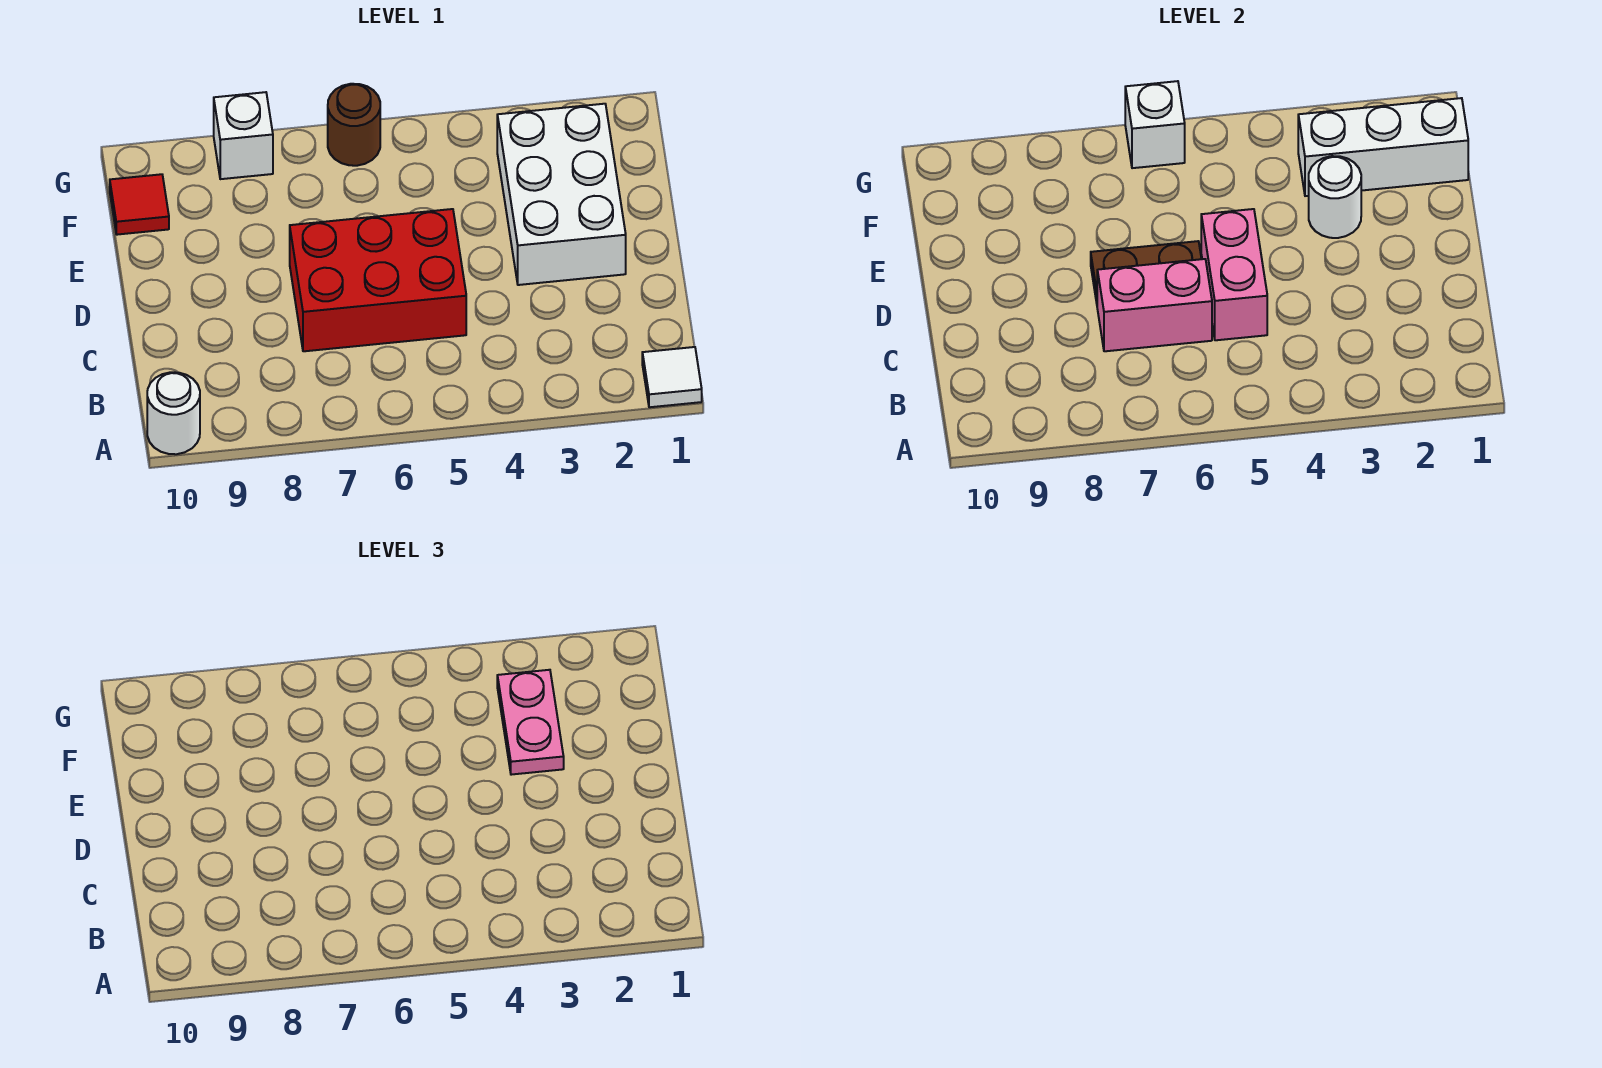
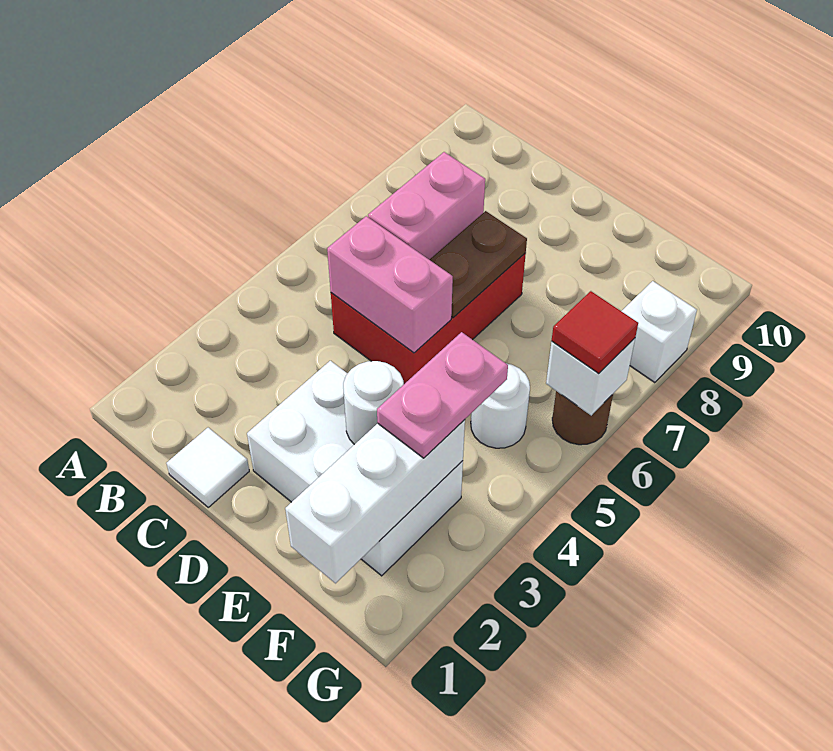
white tile A1 level 1 -> white tile C1 level 1
white round brick A10 level 1 -> white round brick F5 level 1
pink plate E3:F3 level 3 -> pink plate F3:F4 level 3
red tile F10 level 1 -> red tile G6 level 3

